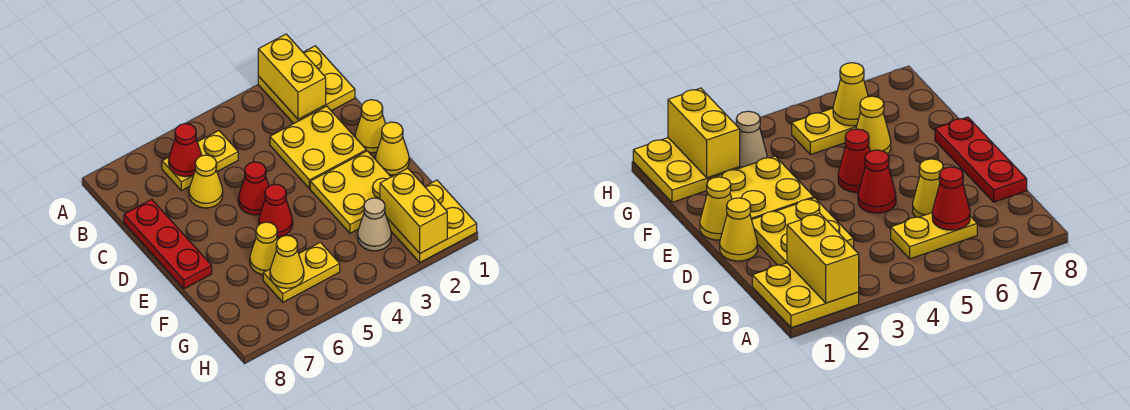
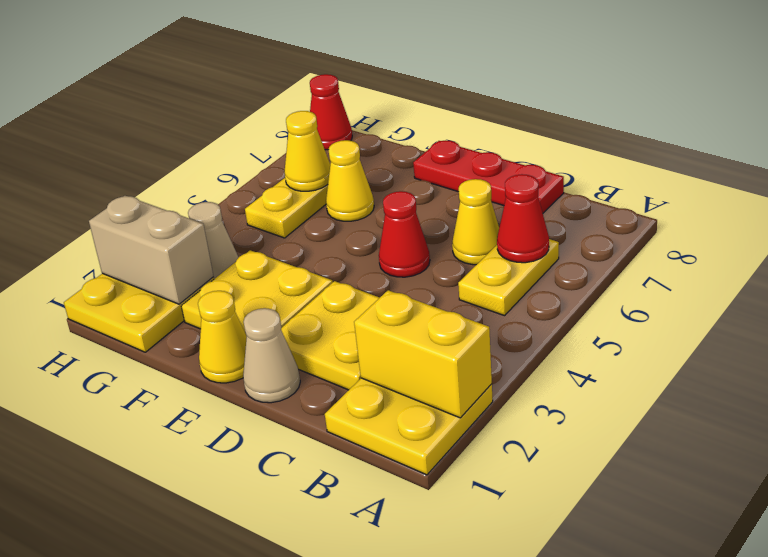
yellow cone D1 level 1 -> tan cone D1 level 1
red cone E5 level 1 -> red cone H8 level 1
yellow brick G2:H2 level 2 -> tan brick G2:H2 level 2

